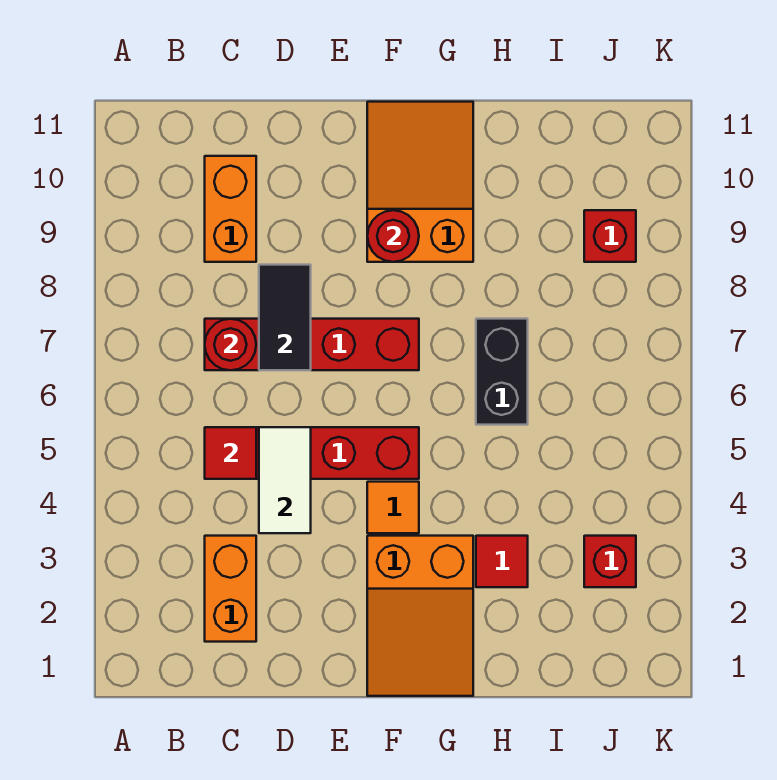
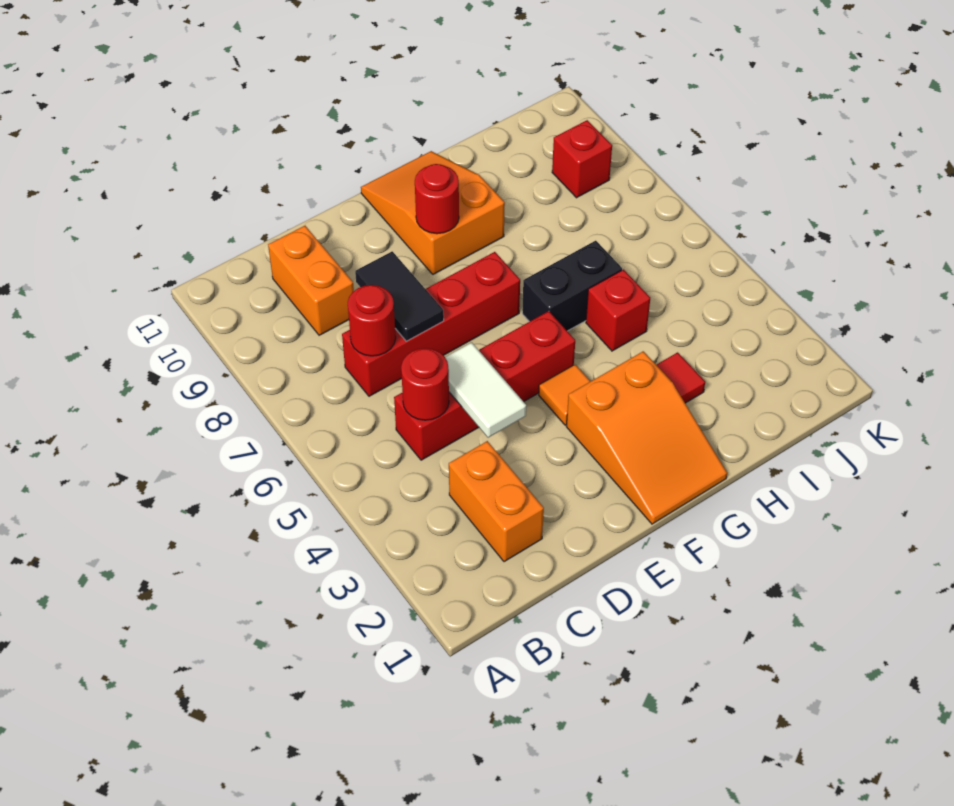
red tile C5 level 2 -> red round brick C5 level 2
black brick H6:H7 level 1 -> black brick G6:H6 level 1
red brick J3 level 1 -> red brick H5 level 1

